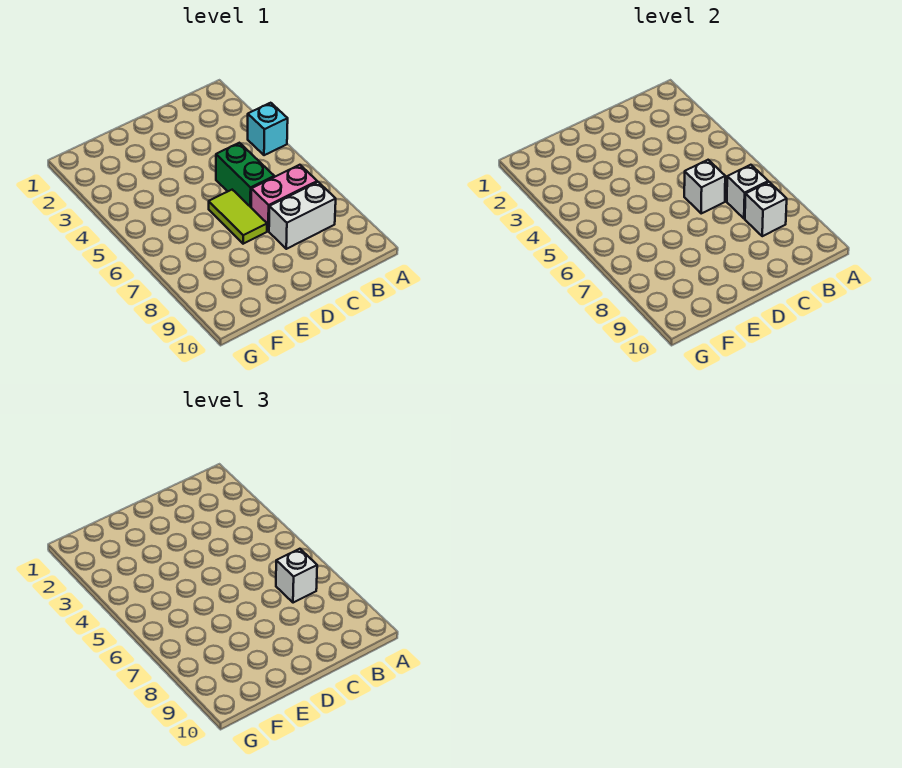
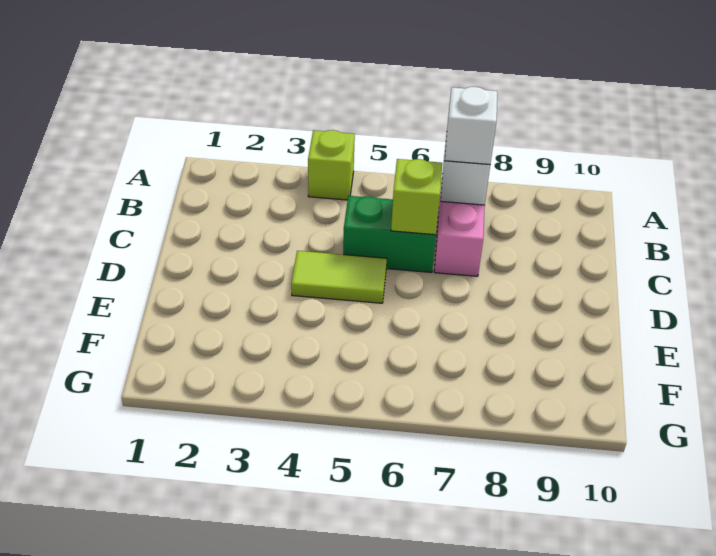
cyan brick A4 level 1 -> lime brick A4 level 1
white brick B8:C8 level 1 -> none
white brick B8 level 2 -> none
white brick C6 level 2 -> lime brick C6 level 2
lime tile D6:D7 level 1 -> lime tile D4:D5 level 1

